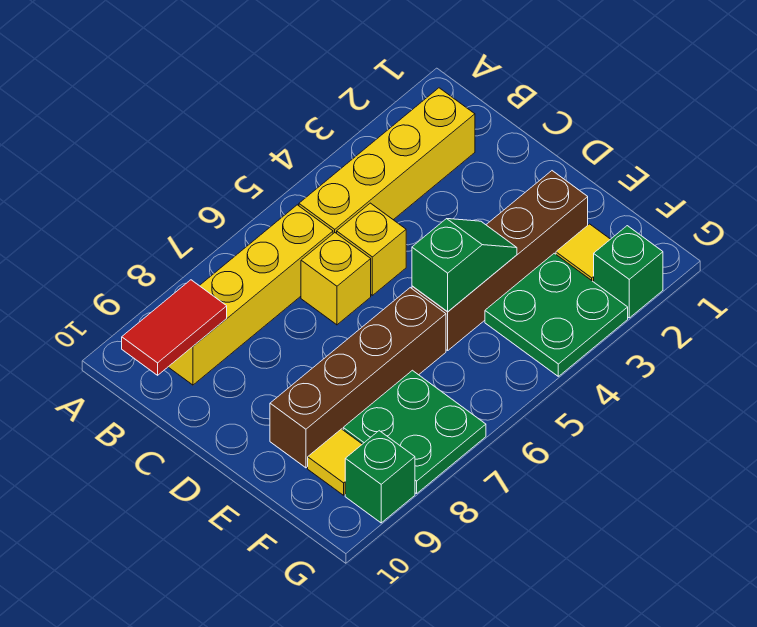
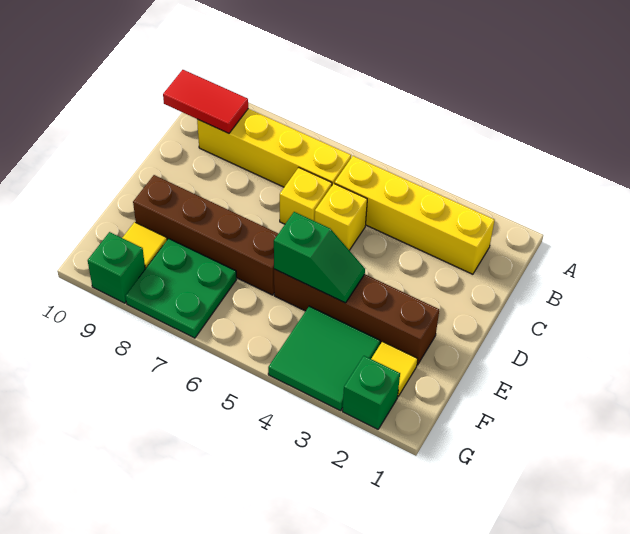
green plate F3:G4 level 1 -> green tile F3:G4 level 1

